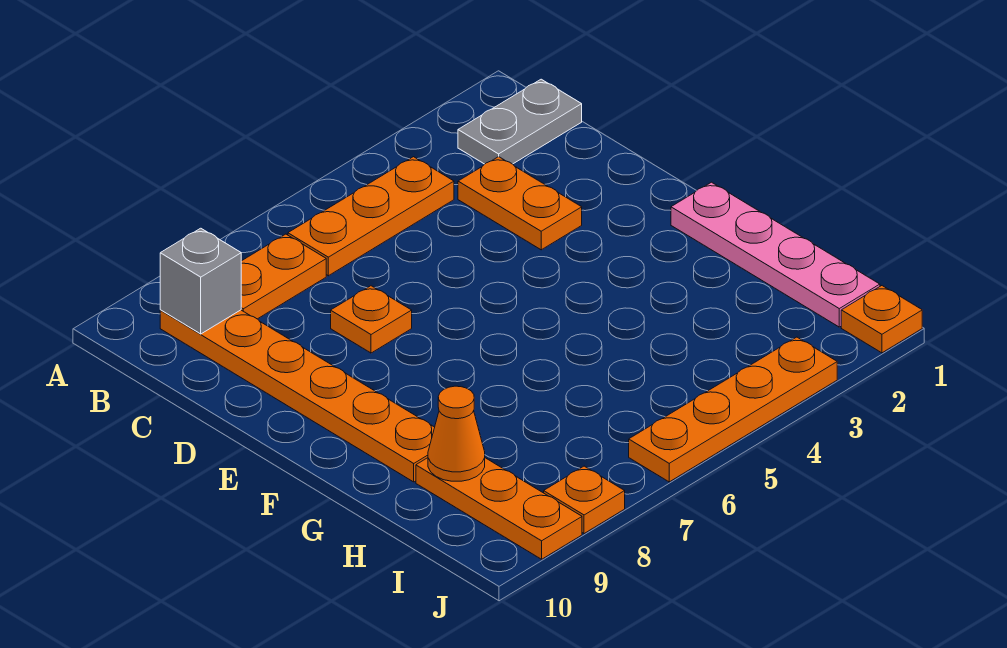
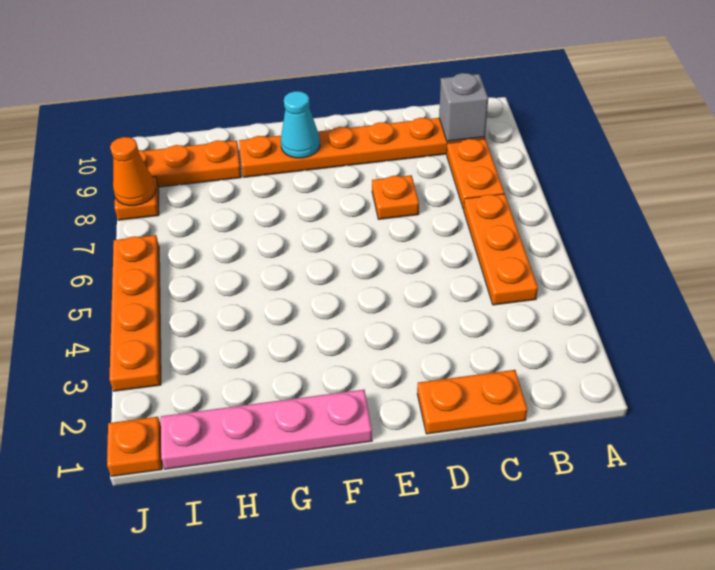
grey plate B1:B2 level 1 -> none
orange plate C3:D3 level 1 -> orange plate C1:D1 level 1
none -> cyan cone F9 level 2
orange cone H9 level 2 -> orange cone J8 level 2

